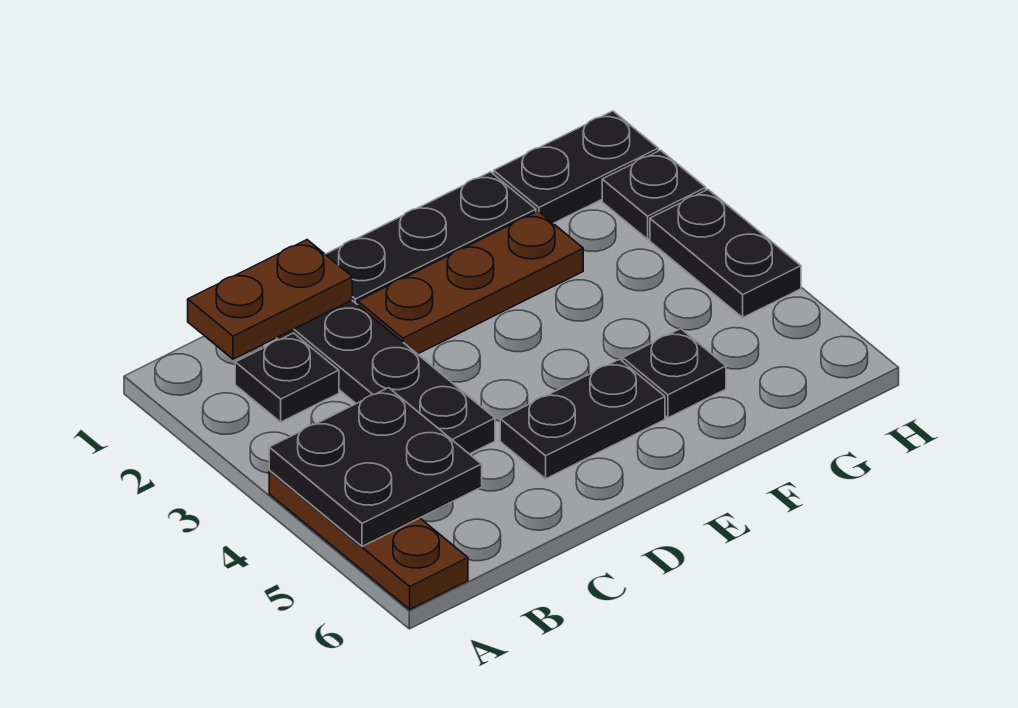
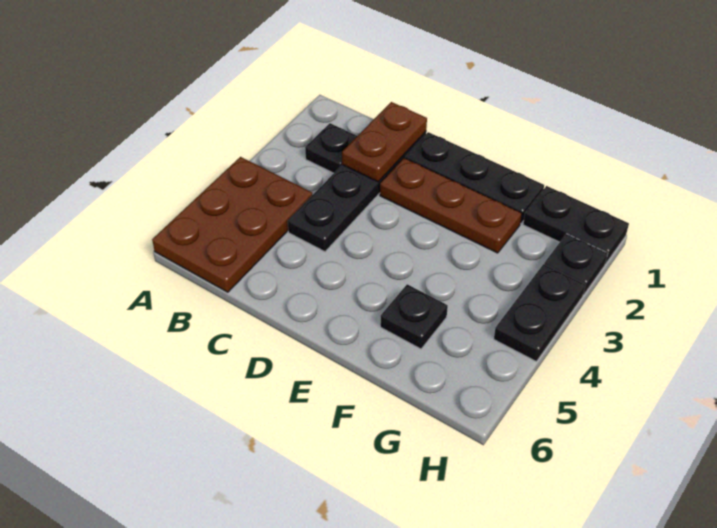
brown plate A4:A6 level 1 -> brown plate A4:B6 level 1
black plate A4:B5 level 2 -> none
brown plate B1:C1 level 2 -> brown plate C1:C2 level 2
black plate D5:E5 level 1 -> none

